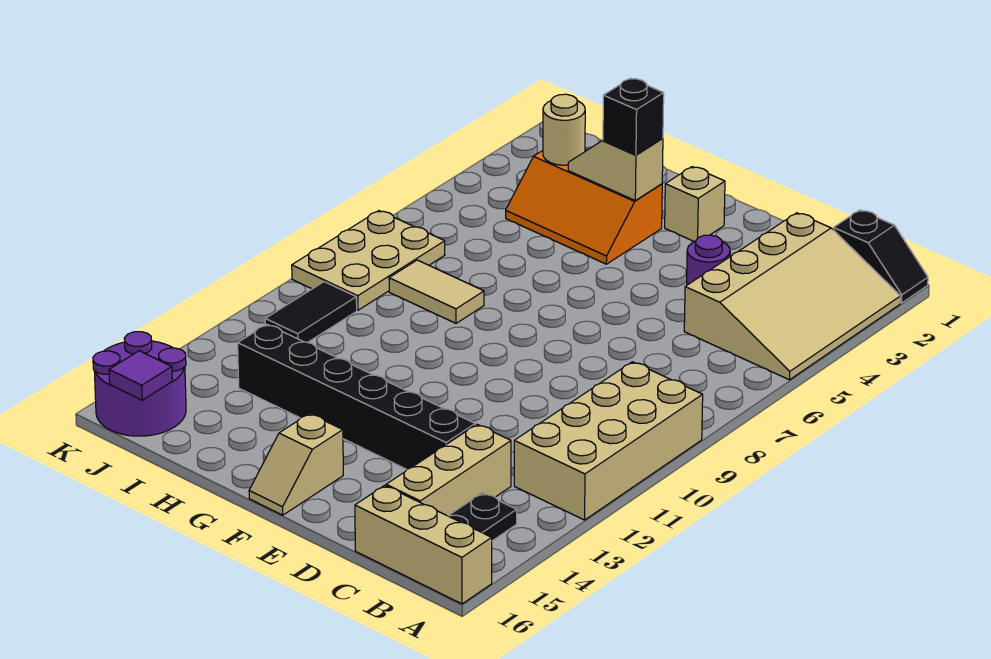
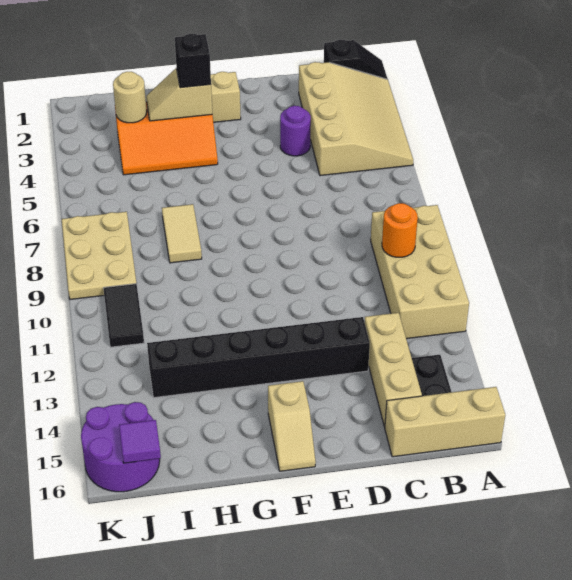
none -> orange round brick B10 level 2
tan tile H8:I8 level 1 -> tan tile H7:H8 level 1

